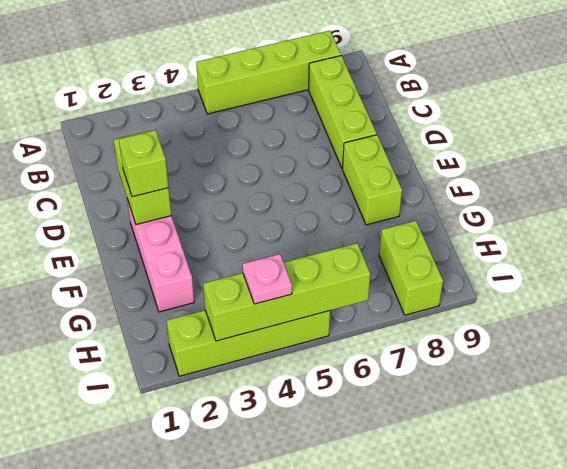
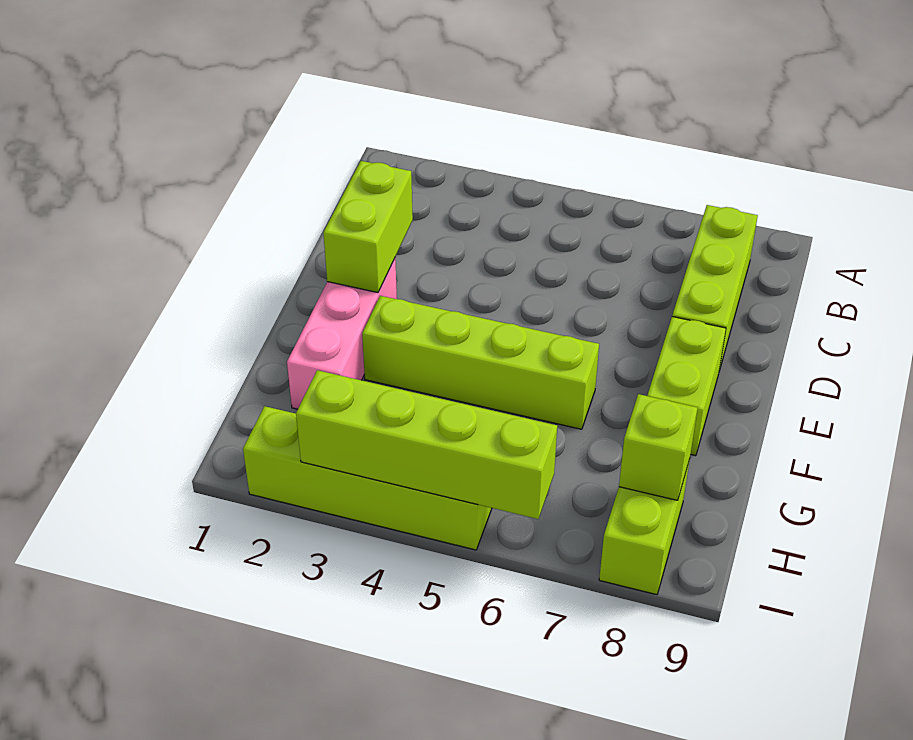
lime brick A5:A8 level 1 -> lime brick F3:F6 level 1
lime brick E2 level 3 -> lime brick H8 level 2
pink plate I4 level 3 -> none

